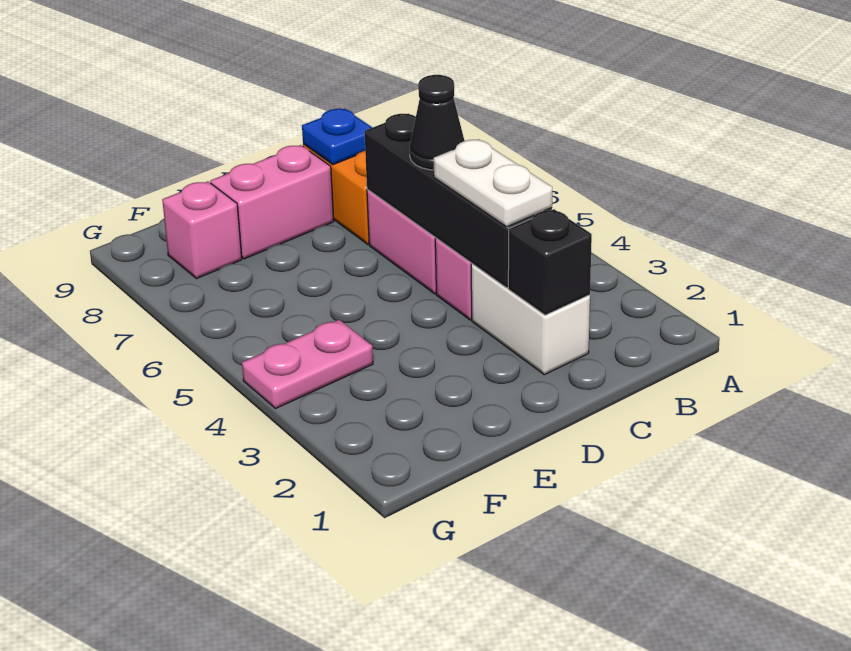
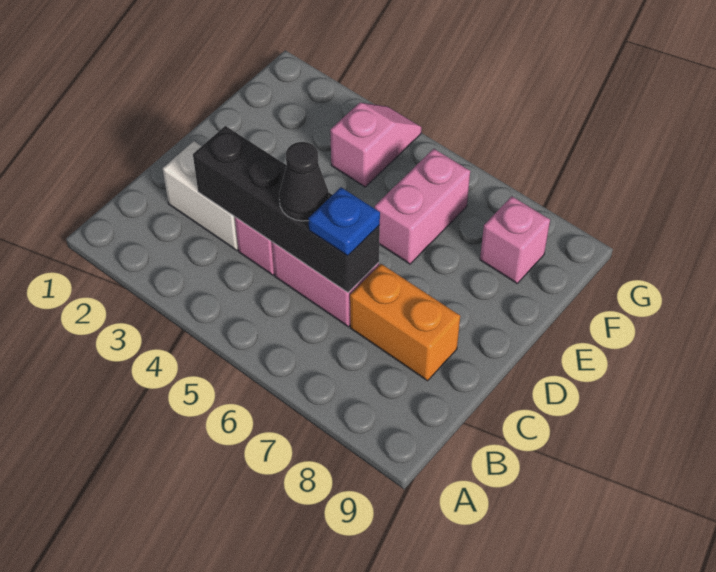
black brick C2 level 2 -> none
white plate C3:C4 level 3 -> none
blue plate C8 level 2 -> blue plate C6 level 3
pink brick D8:E8 level 1 -> pink brick E6:F6 level 1
pink plate F4:G4 level 1 -> pink slope F4:G4 level 1 top F

